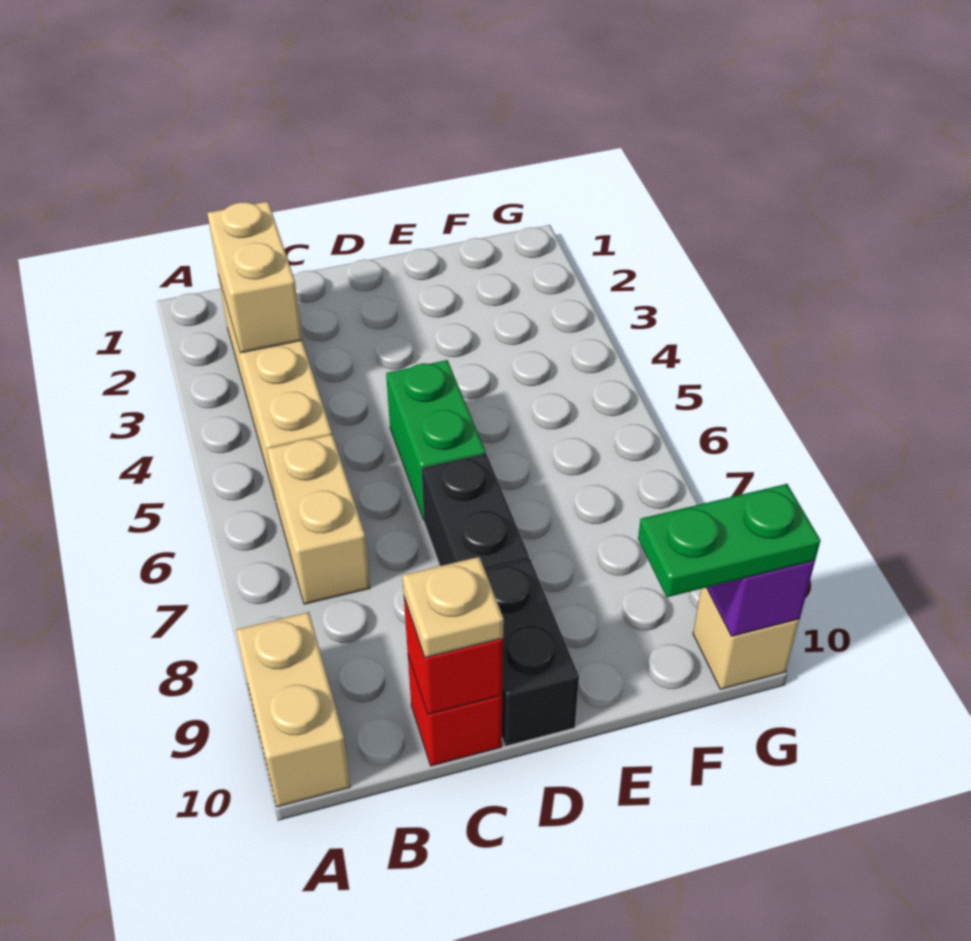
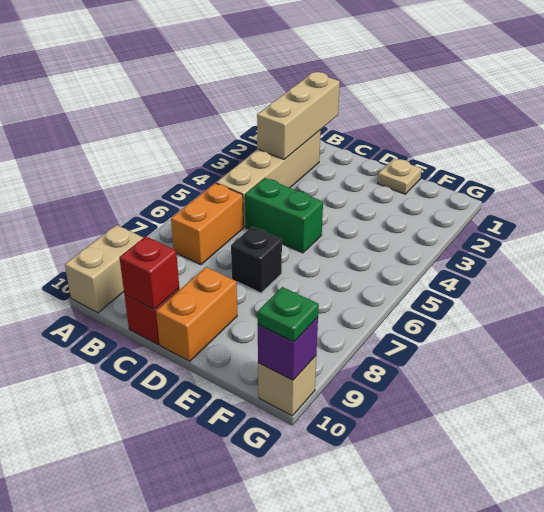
tan brick B2:B3 level 2 -> tan brick B1:B3 level 2
tan brick B6:B7 level 1 -> orange brick B6:B7 level 1
tan plate C10 level 3 -> tan plate E1 level 1
green brick D5:D6 level 1 -> green brick C5:D5 level 1
black brick D7:D8 level 1 -> black brick D7 level 1
black brick D9:D10 level 1 -> orange brick D9:D10 level 1
green plate F10:G10 level 3 -> green plate G10 level 3

